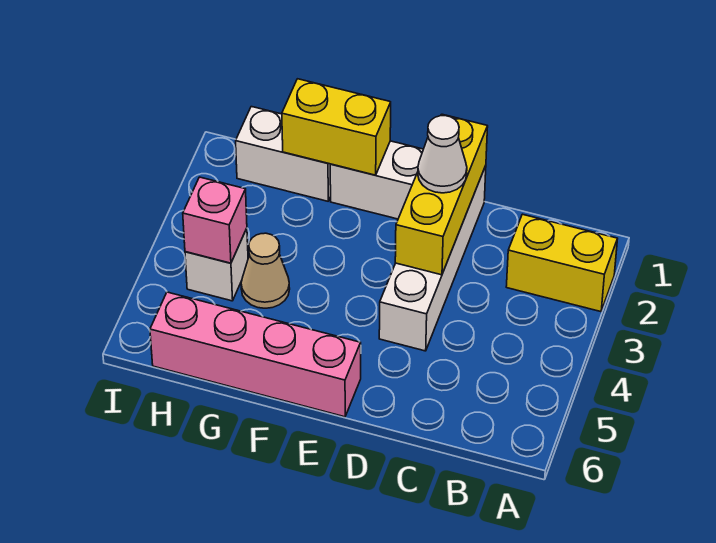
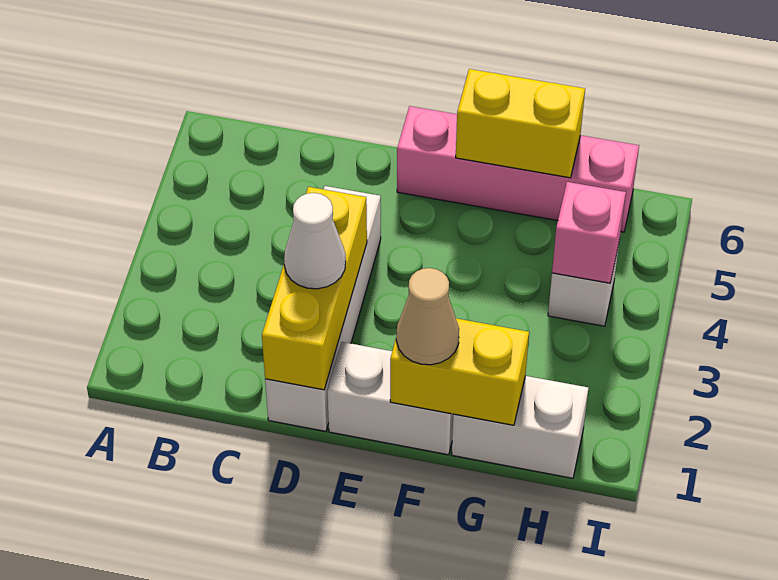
yellow brick A2:B2 level 1 -> yellow brick F6:G6 level 2
tan cone G4 level 1 -> tan cone F1 level 3

